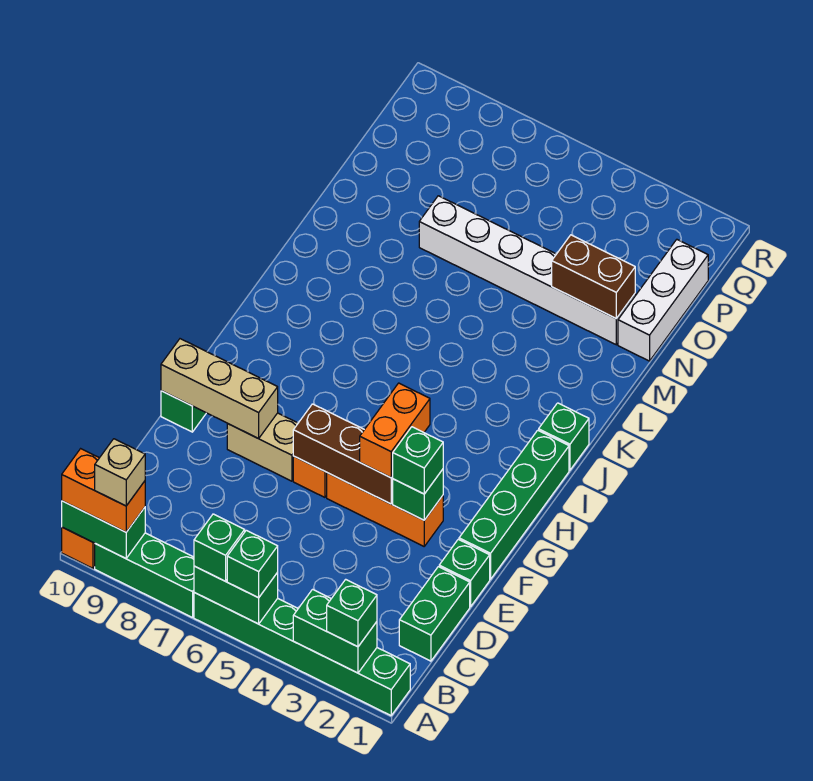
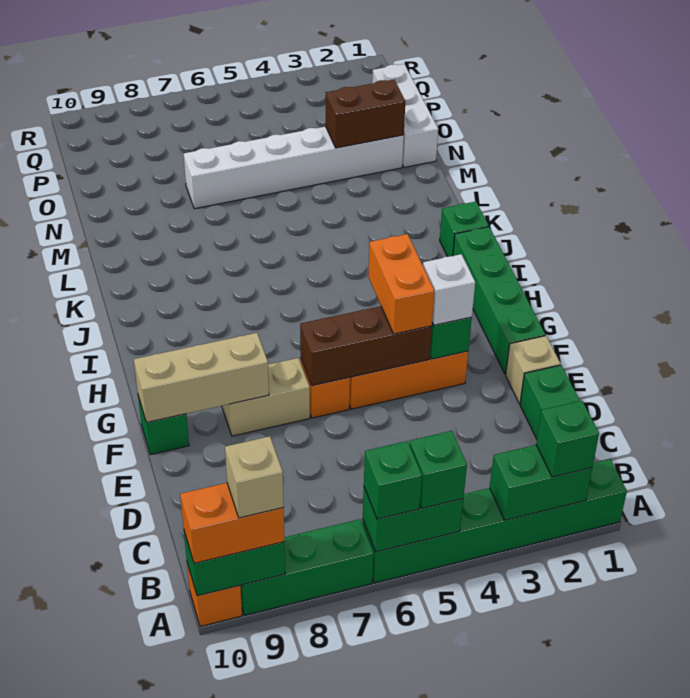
green brick E1 level 1 -> tan brick E1 level 1
green brick F3 level 3 -> white brick F3 level 3

